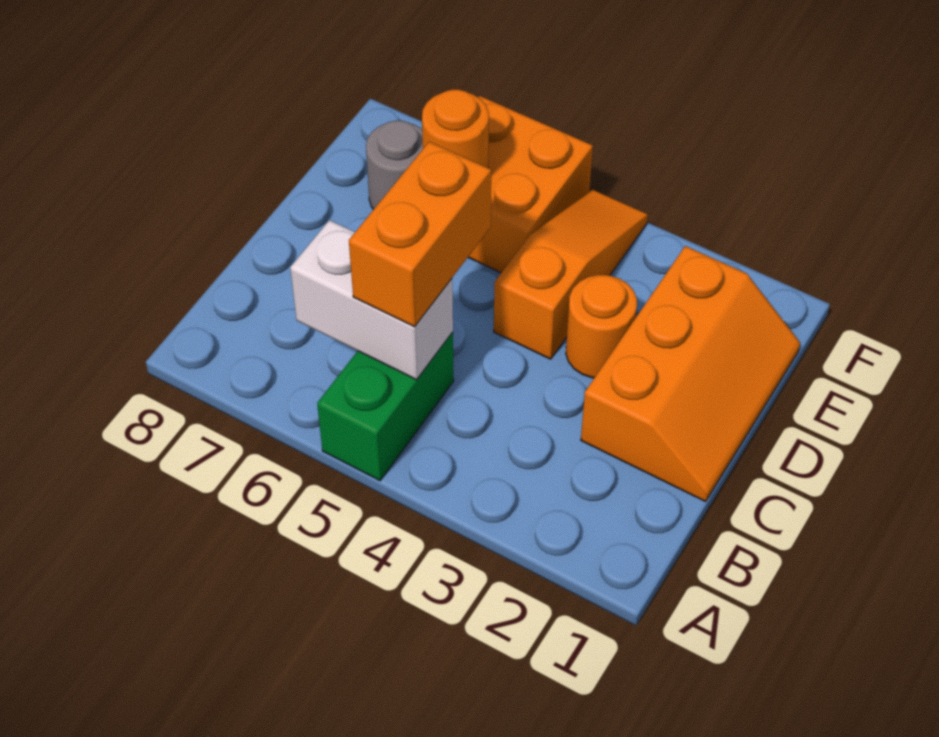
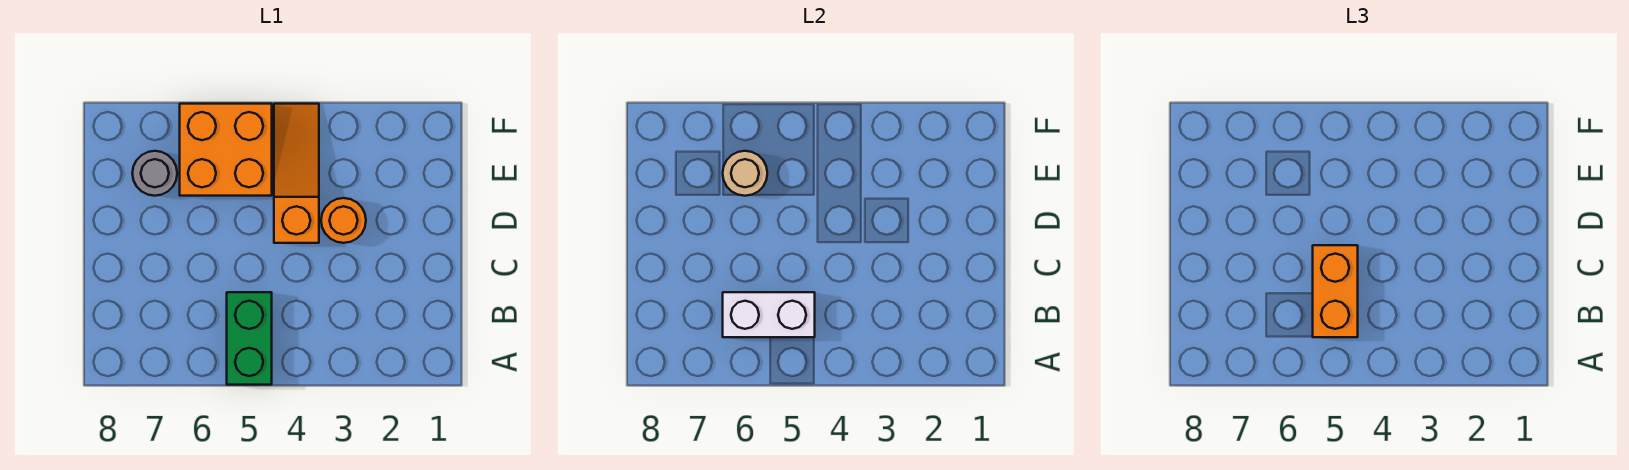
orange slope C1:E2 level 1 top 2 -> none
orange round brick E6 level 2 -> tan round brick E6 level 2

